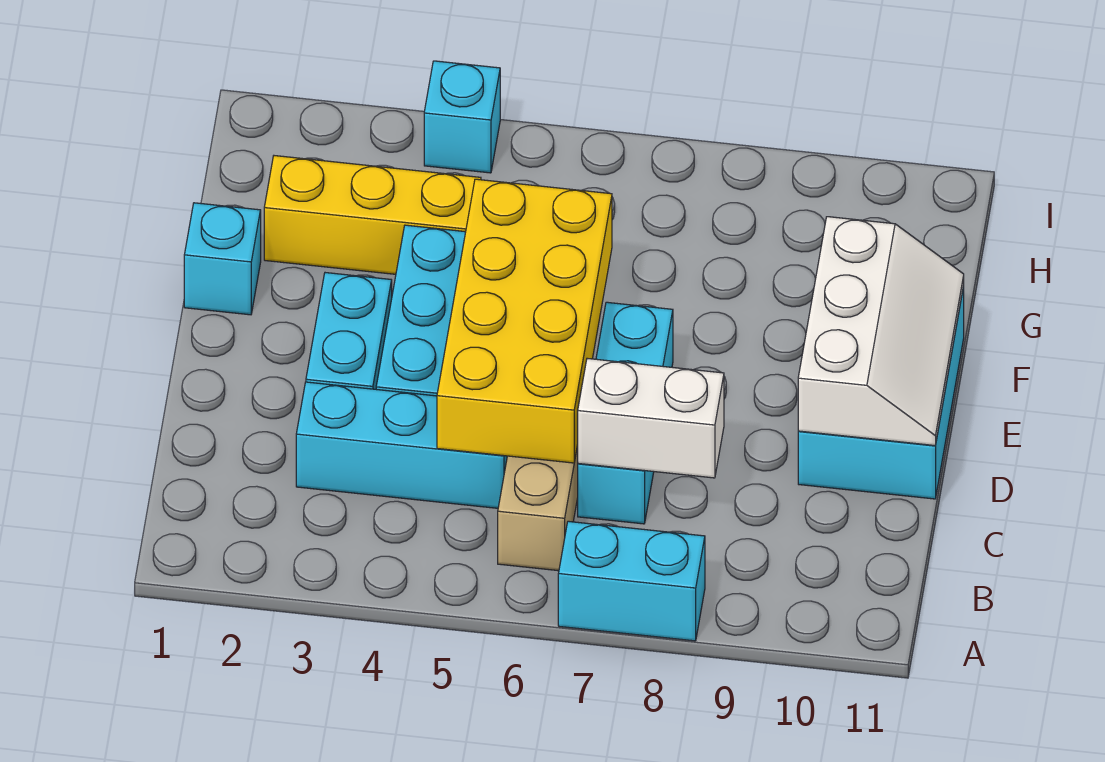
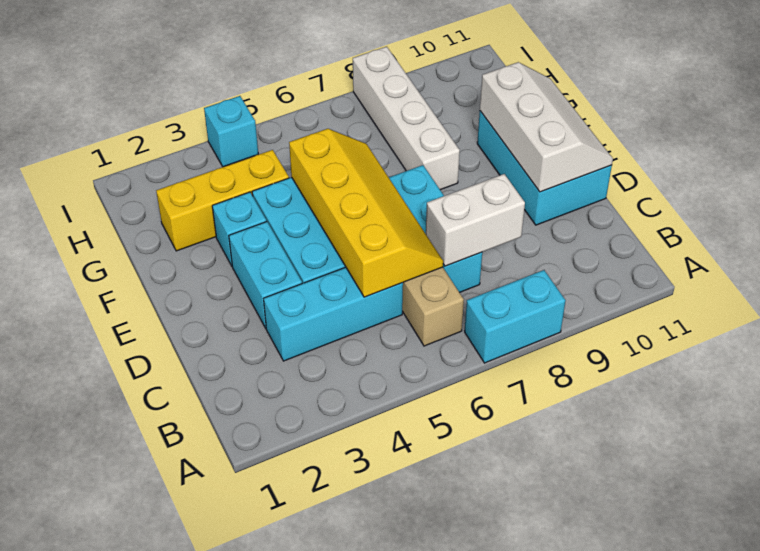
yellow brick C5:F6 level 2 -> yellow slope C5:F6 level 2 top 5
cyan brick F1 level 1 -> cyan brick F3 level 1
none -> white brick F8:I8 level 1

